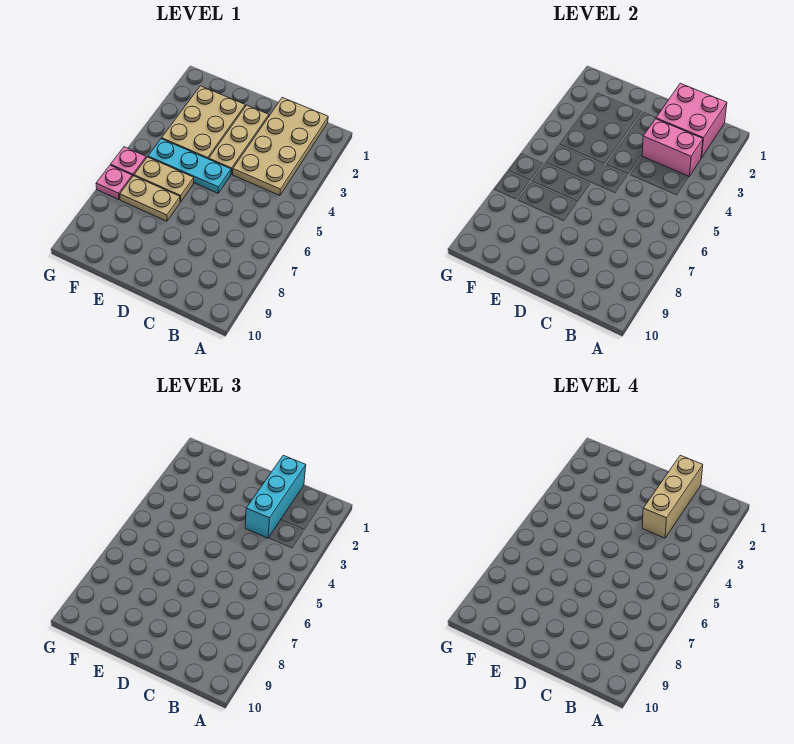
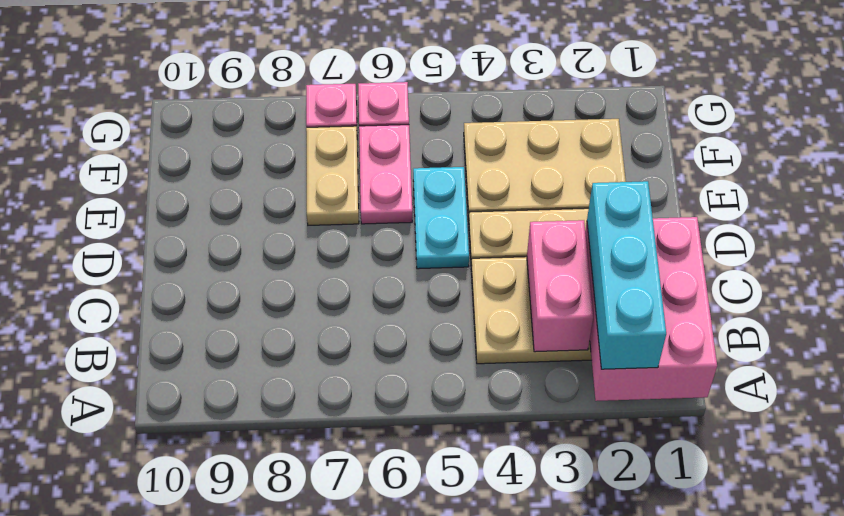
pink brick B1:C2 level 2 -> pink brick A1:C2 level 2
cyan brick C1:C3 level 3 -> cyan brick A2:C2 level 3
tan brick C1:C3 level 4 -> none
cyan plate D5:F5 level 1 -> cyan plate D5:E5 level 1
tan plate E6:F6 level 1 -> pink plate E6:F6 level 1

